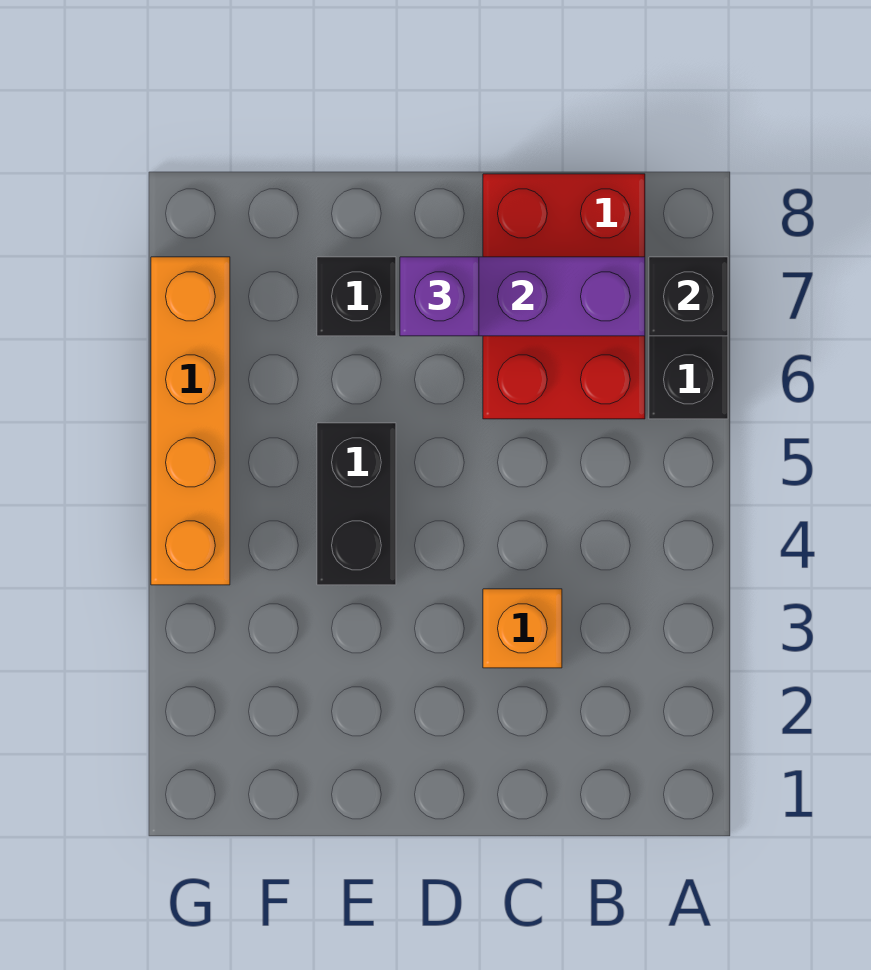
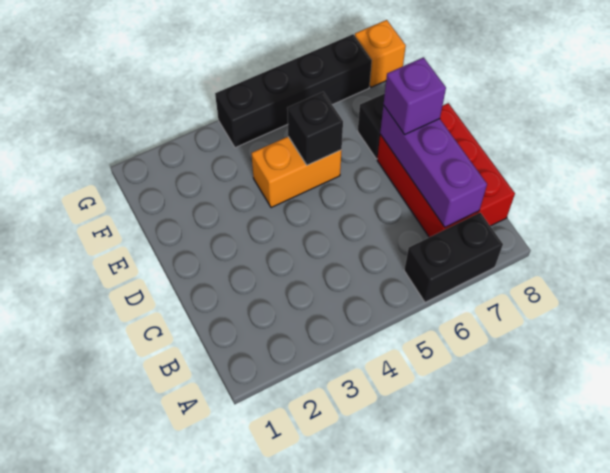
black brick A7 level 2 -> black brick E5 level 2
red brick B6:C8 level 1 -> red brick B7:D8 level 1
orange brick C3 level 1 -> orange brick G8 level 1
black brick E4:E5 level 1 -> orange brick E4:E5 level 1
orange brick G4:G7 level 1 -> black brick G4:G7 level 1

